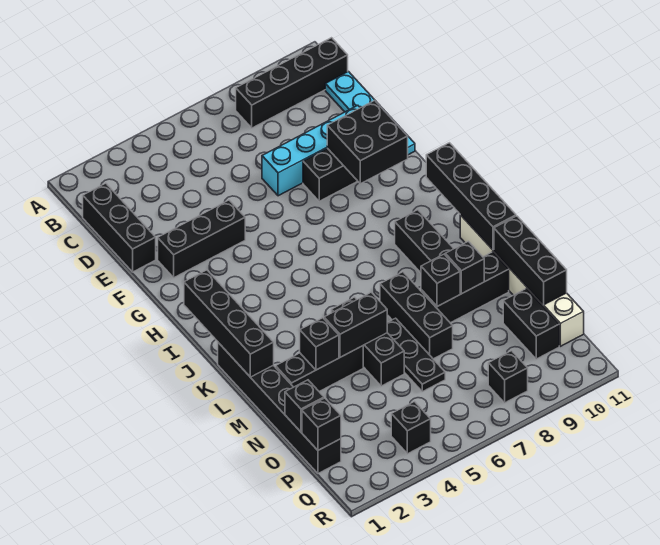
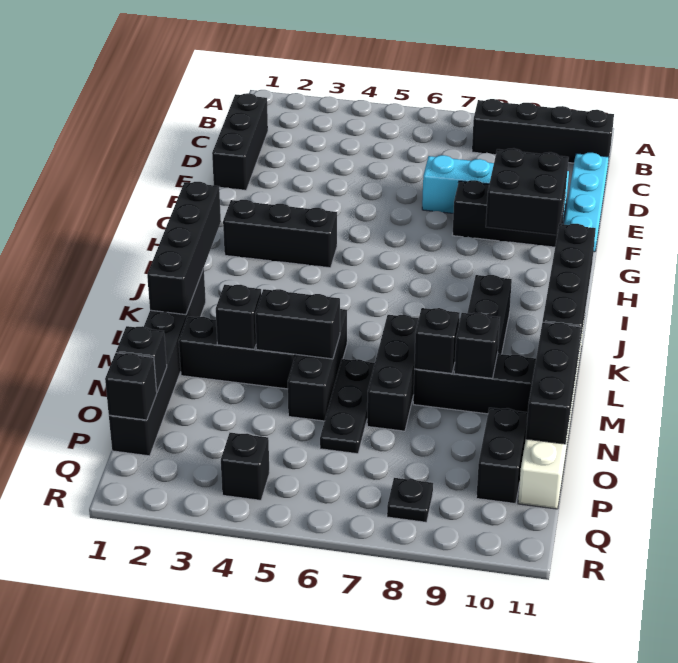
black brick F2:F4 level 1 -> black brick H2:H4 level 1
black brick Q8 level 1 -> black plate Q8 level 1

